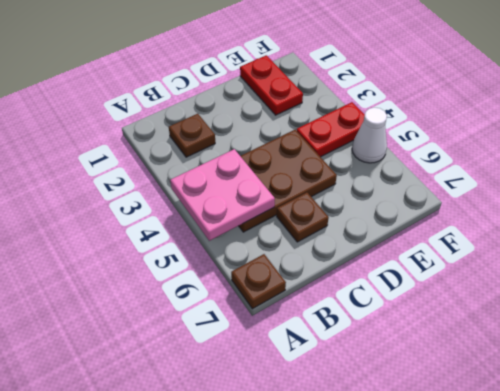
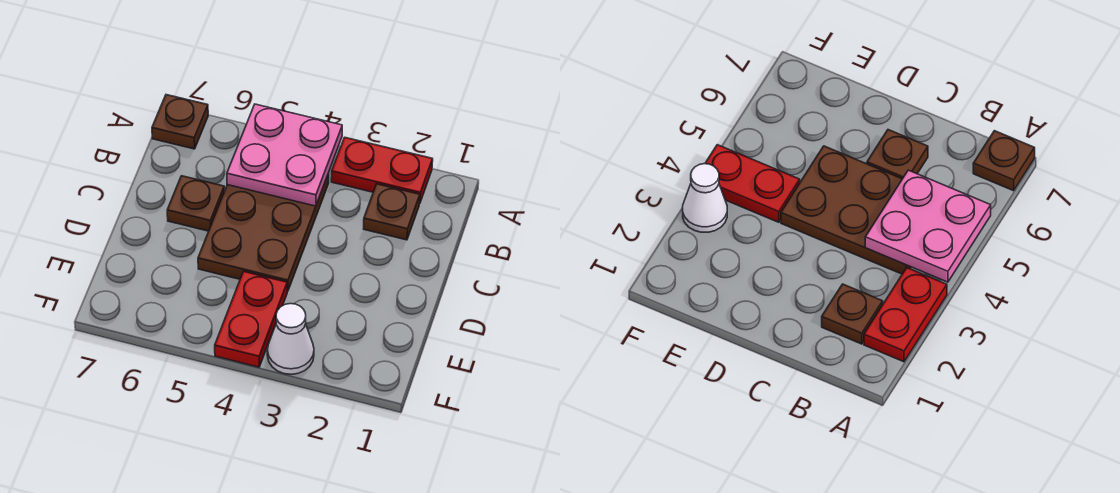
red plate E1:E2 level 1 -> red plate A2:A3 level 1
white cone F5 level 1 -> white cone F3 level 1

